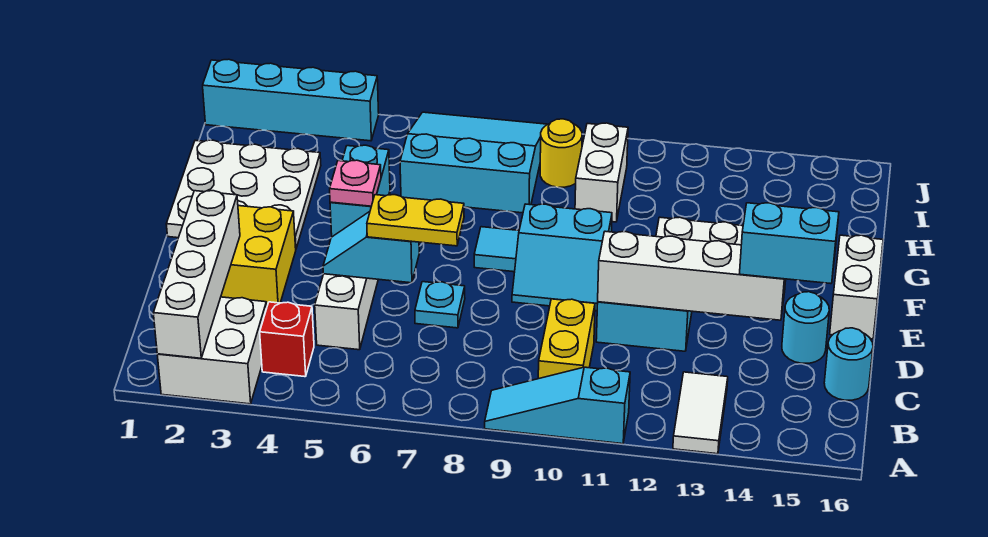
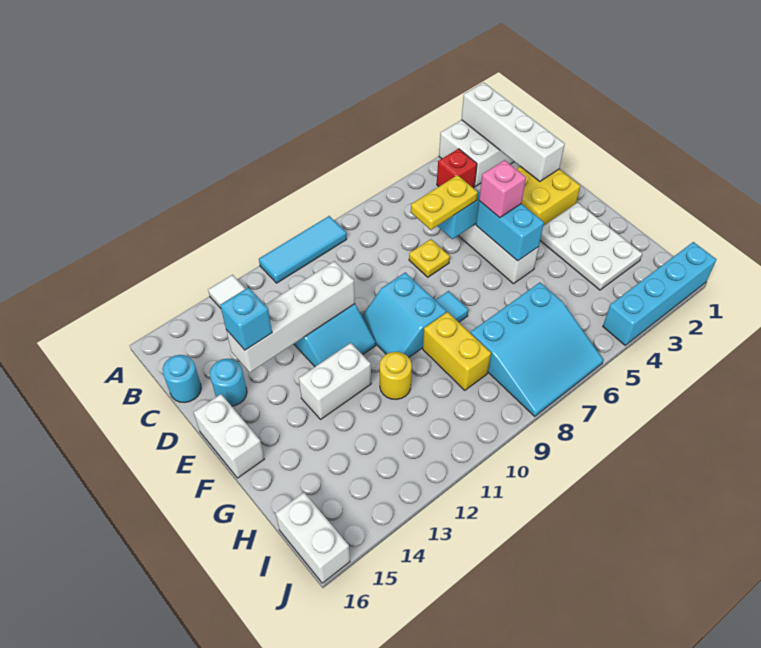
cyan slope A9:A11 level 1 top 11 -> cyan tile A9:A11 level 1
yellow brick B10:C10 level 1 -> yellow brick G9:H9 level 1
cyan plate D7 level 1 -> yellow plate D7 level 1
cyan brick D14:D15 level 3 -> cyan brick D14 level 3
pink plate E5 level 3 -> pink brick E5 level 3
cyan slope E9:F10 level 1 top F -> cyan slope E9:F10 level 1 top 9
white plate F1:H3 level 1 -> white plate F2:H3 level 1
white brick H10:I10 level 1 -> white brick I16:J16 level 1
yellow round brick I9 level 1 -> yellow round brick G11 level 1

